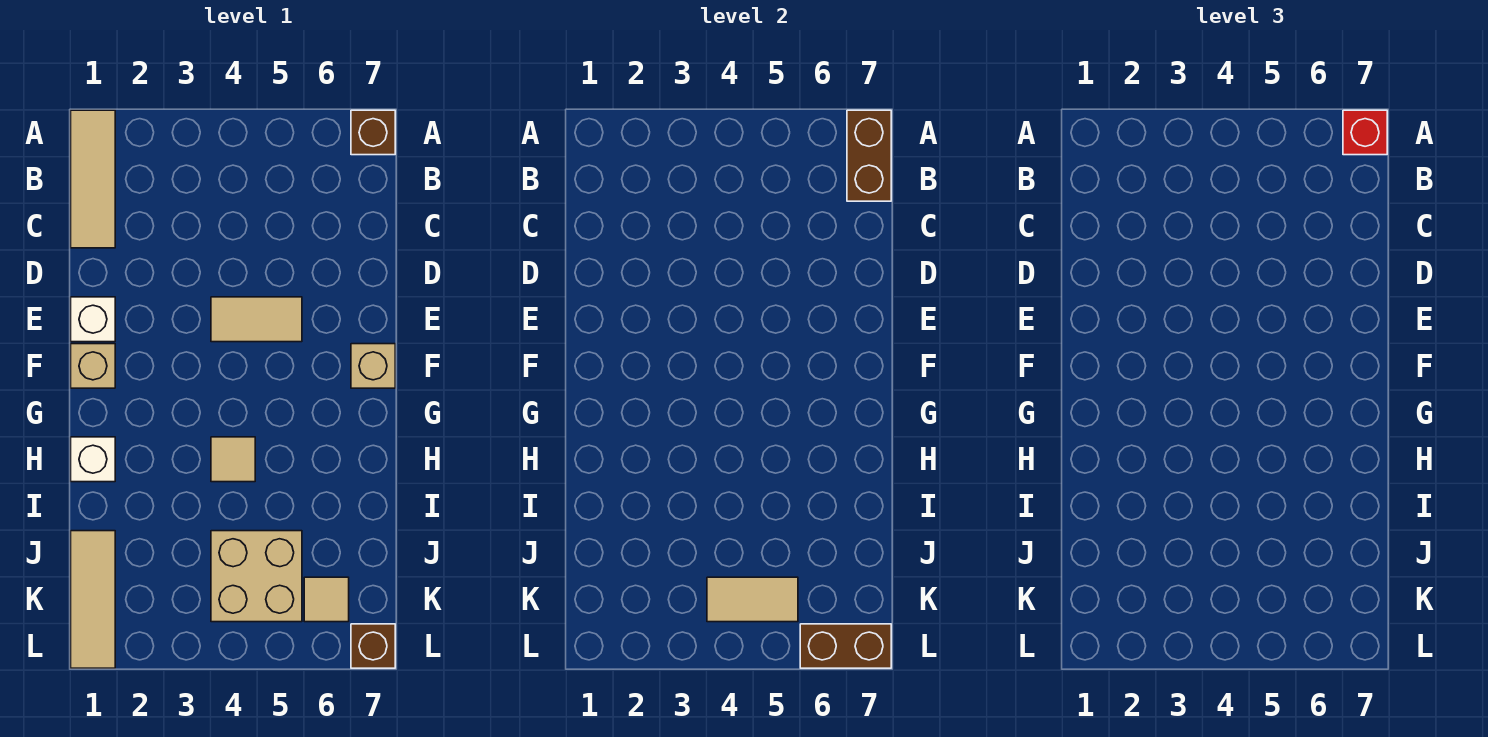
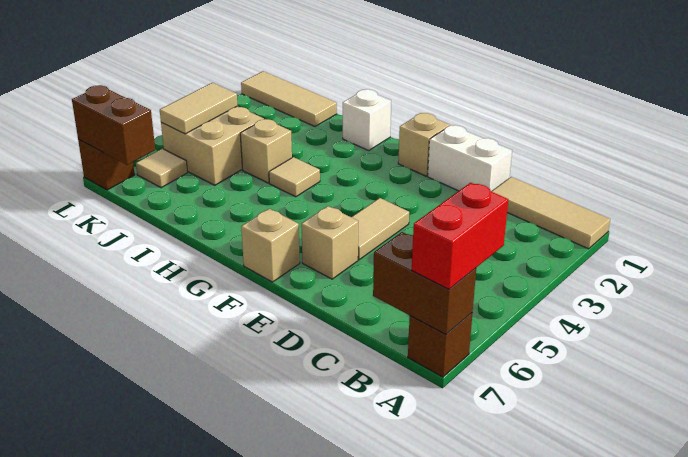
red brick A7 level 3 -> red brick A6:A7 level 3
white brick E1 level 1 -> white brick D1:E1 level 1
none -> tan brick E6 level 1
none -> tan brick I4 level 1
brown brick L6:L7 level 2 -> brown brick K7:L7 level 2

